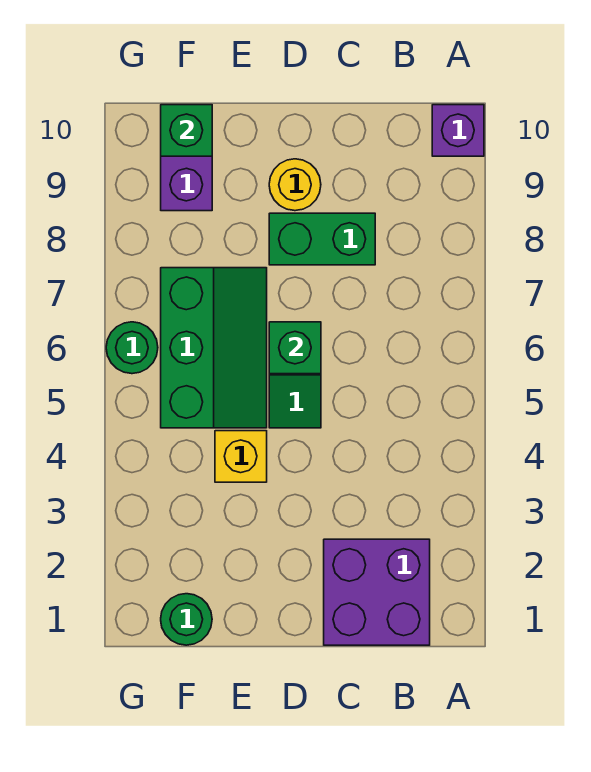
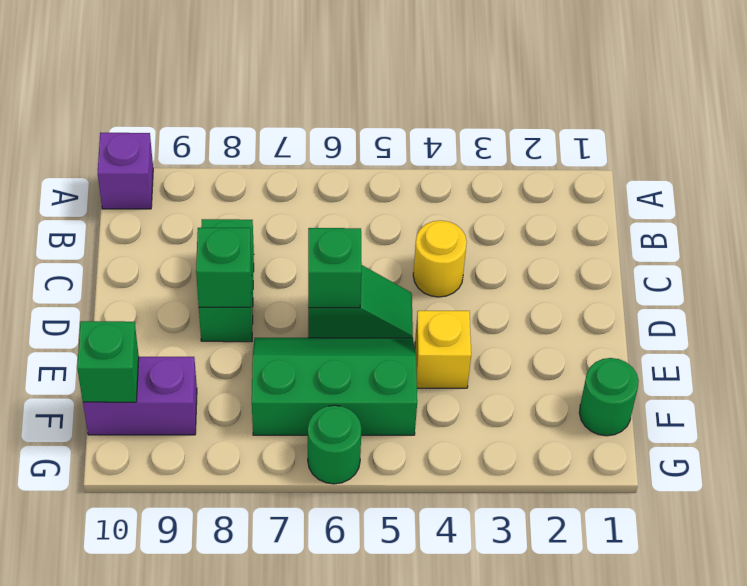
purple brick B1:C2 level 1 -> none
none -> green brick D8 level 2
yellow round brick D9 level 1 -> yellow round brick C4 level 1

